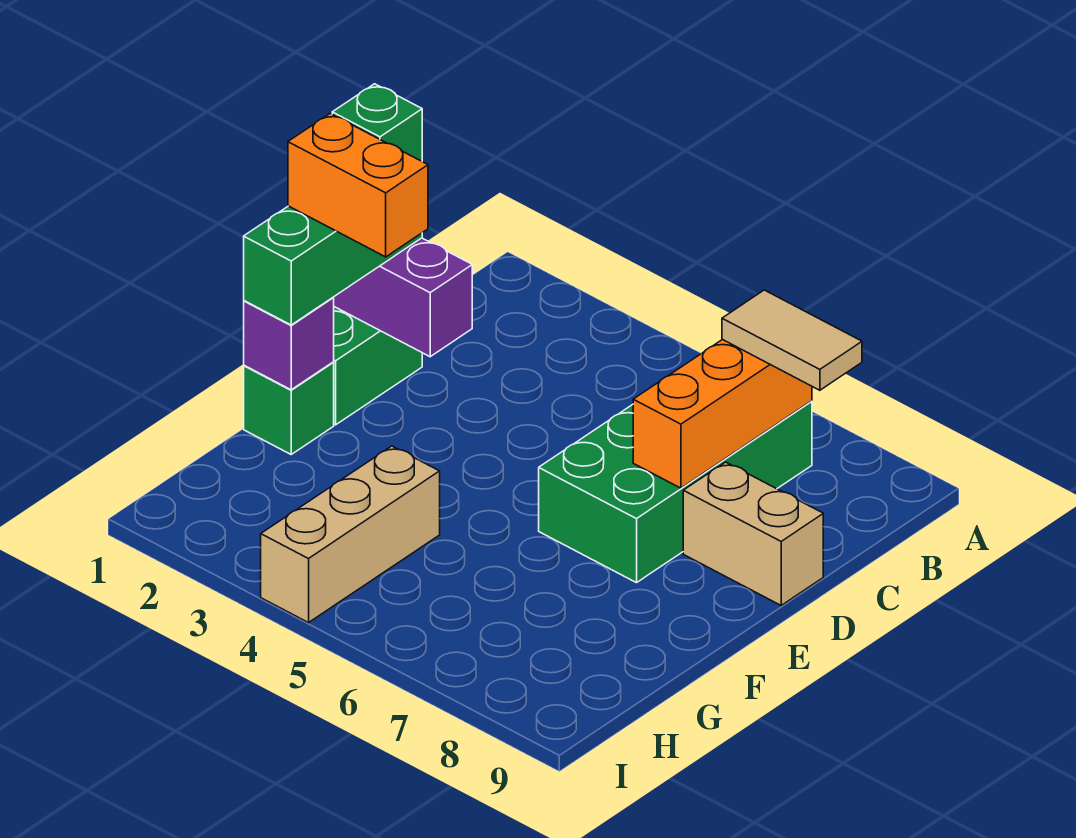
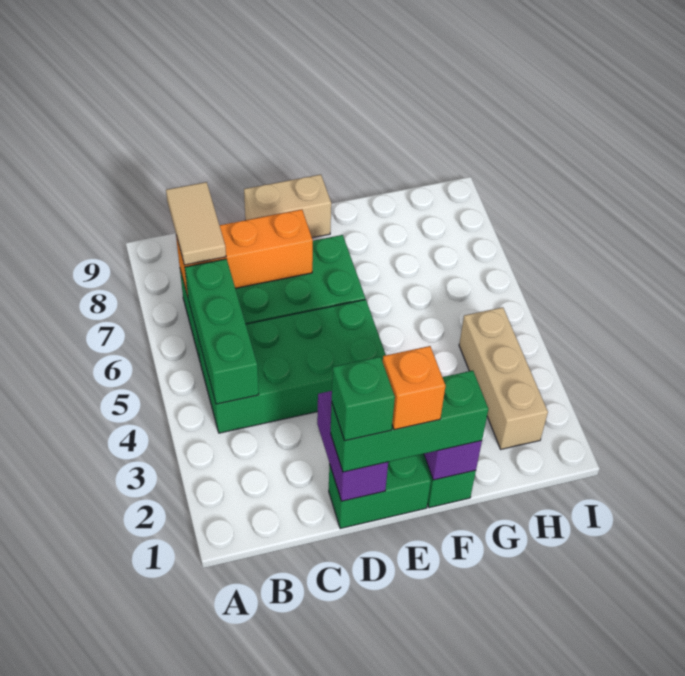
none -> green brick B4:E5 level 1
none -> green brick B4:B6 level 2
tan brick D8:D9 level 1 -> tan brick D9:E9 level 1
orange brick E1:E2 level 4 -> orange brick E1 level 4
tan brick G4:I4 level 1 -> tan brick H2:H4 level 1

